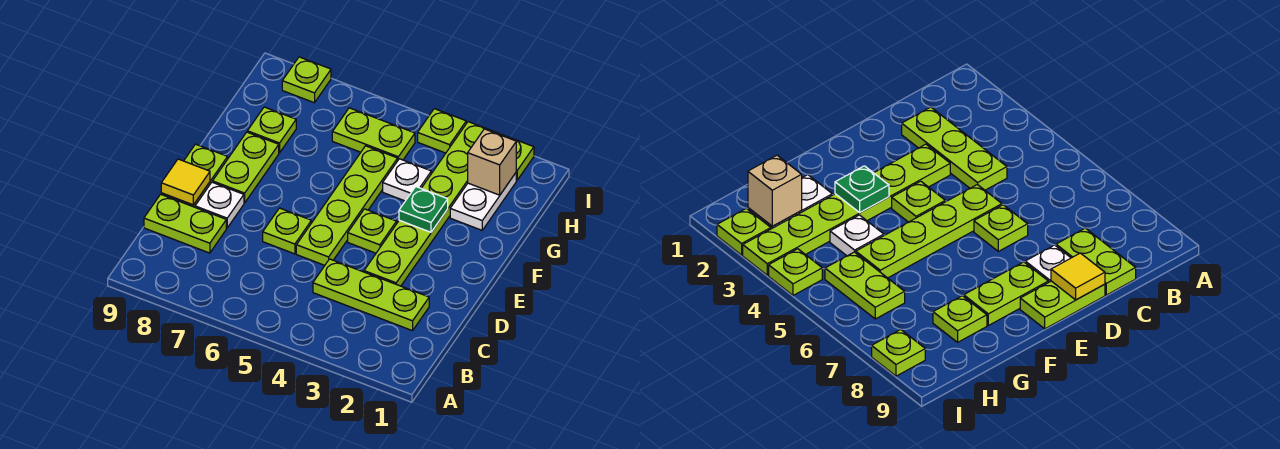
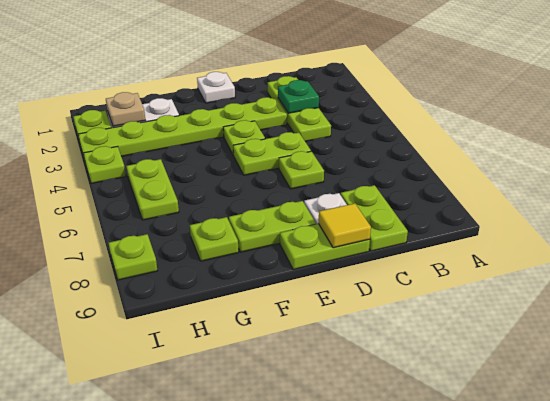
lime plate D5:G5 level 1 -> lime plate D5:E5 level 1
green plate F3 level 2 -> green plate C3 level 2
white plate G4 level 1 -> white plate E1 level 1
tan brick H2 level 2 -> tan plate H2 level 2

